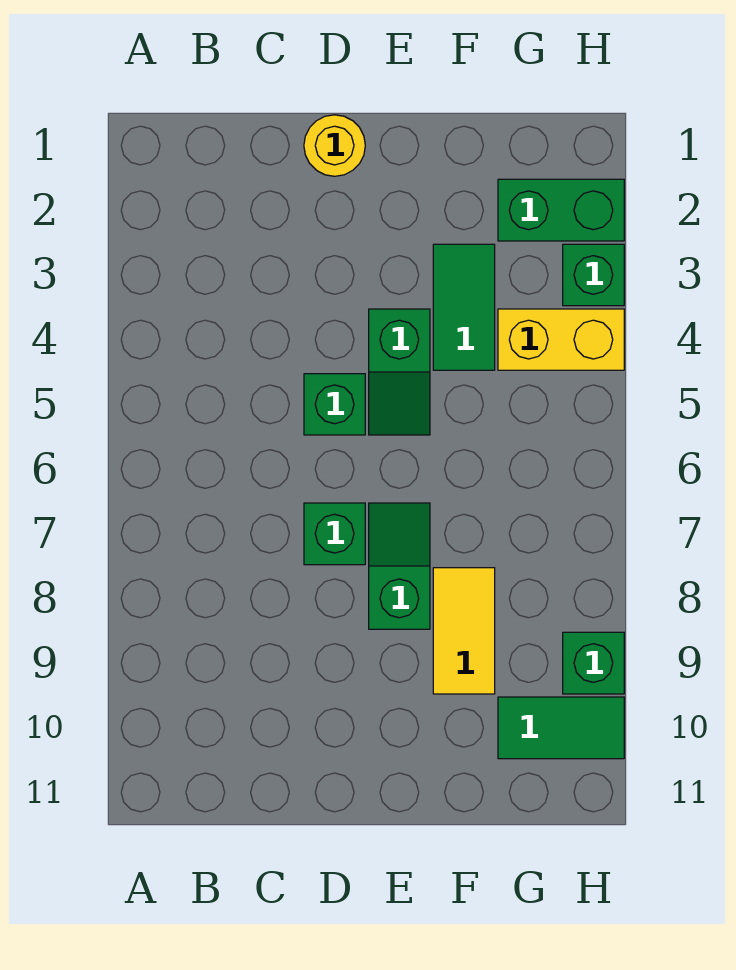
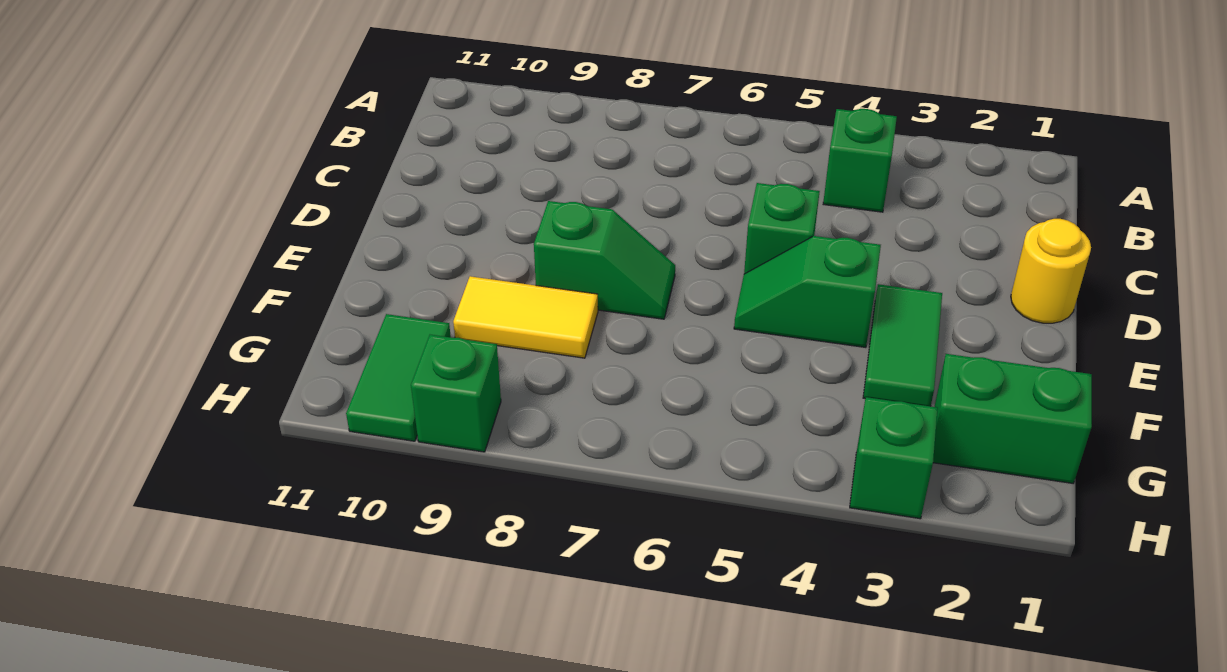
green brick D7 level 1 -> green brick B4 level 1
green tile F3:F4 level 1 -> green tile E3:F3 level 1
green brick G2:H2 level 1 -> green brick G1:G2 level 1
yellow brick G4:H4 level 1 -> none

